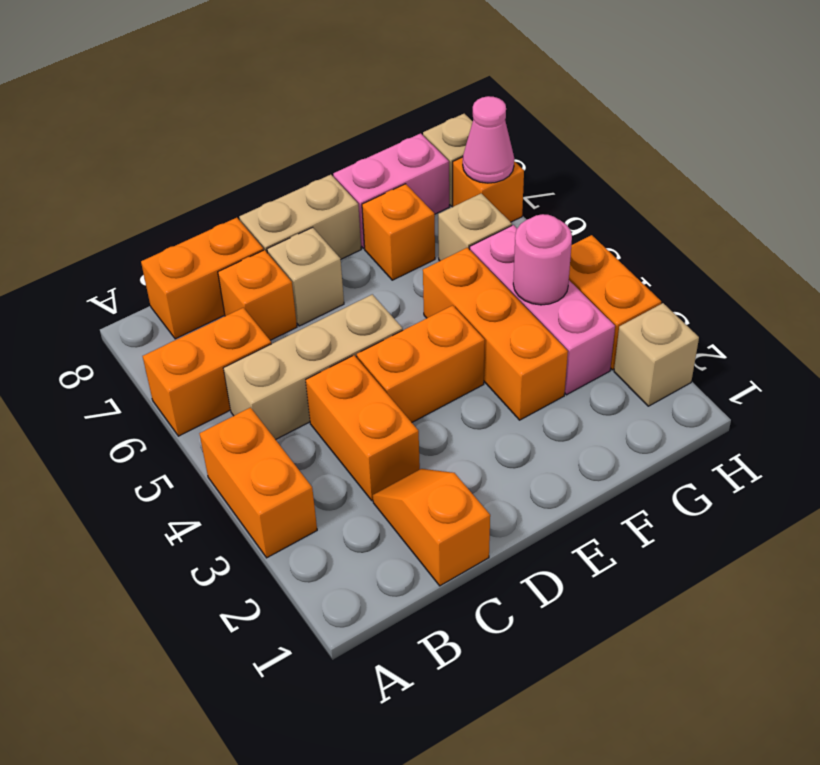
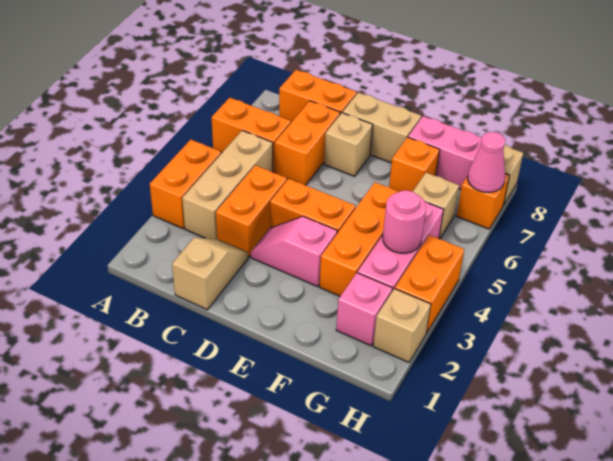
tan brick B5:D5 level 1 -> tan brick B3:B5 level 1
orange slope C1:C2 level 1 top 1 -> tan slope C1:C2 level 1 top 1
orange brick C7 level 1 -> orange brick C6:C7 level 1
none -> pink slope D3:E3 level 1 top E
none -> pink brick G2 level 1

